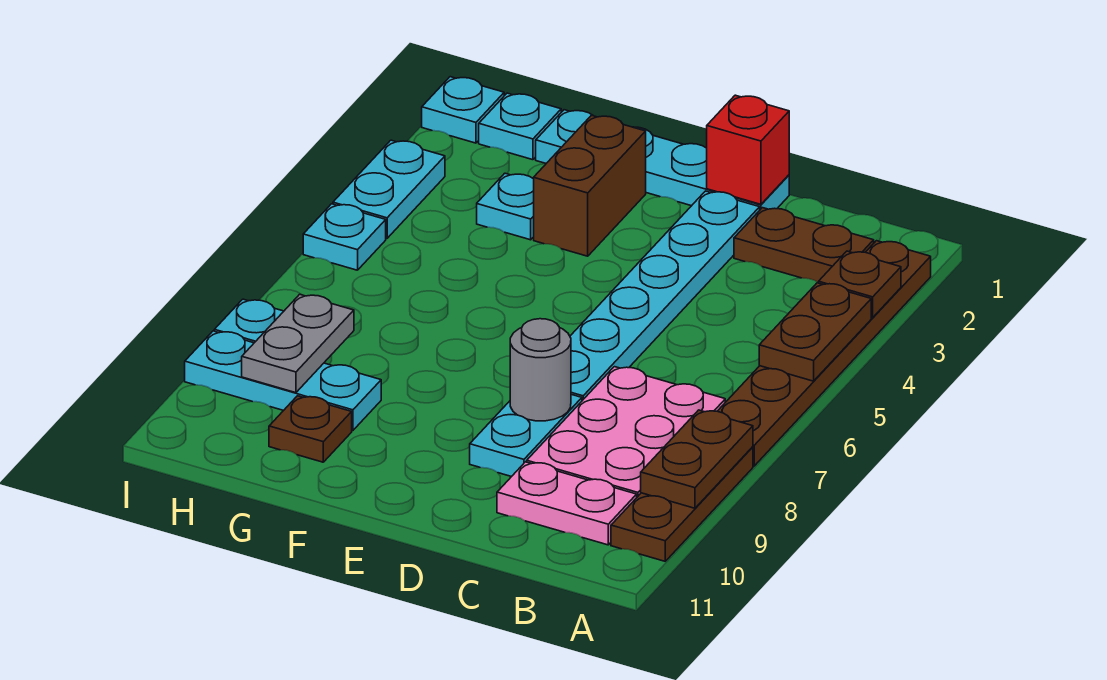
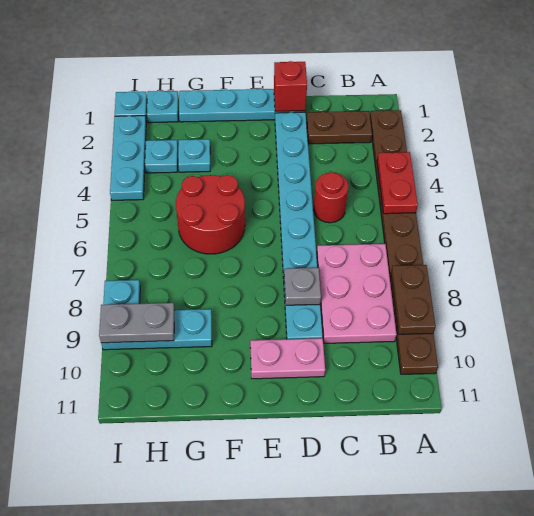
brown plate A3 level 2 -> none
brown plate A4:A5 level 2 -> red plate A4:A5 level 2
pink plate B10:C10 level 1 -> pink plate D10:E10 level 1
none -> red round brick C5 level 1
grey round brick D8 level 2 -> grey plate D8 level 2
brown brick F2:F3 level 1 -> none
none -> red round brick F5:G6 level 1
brown plate G10 level 1 -> none
grey plate H8:H9 level 2 -> grey plate H9:I9 level 2
cyan plate I3:I4 level 1 -> cyan plate I2:I4 level 1
cyan plate I5 level 1 -> cyan plate H3 level 1

